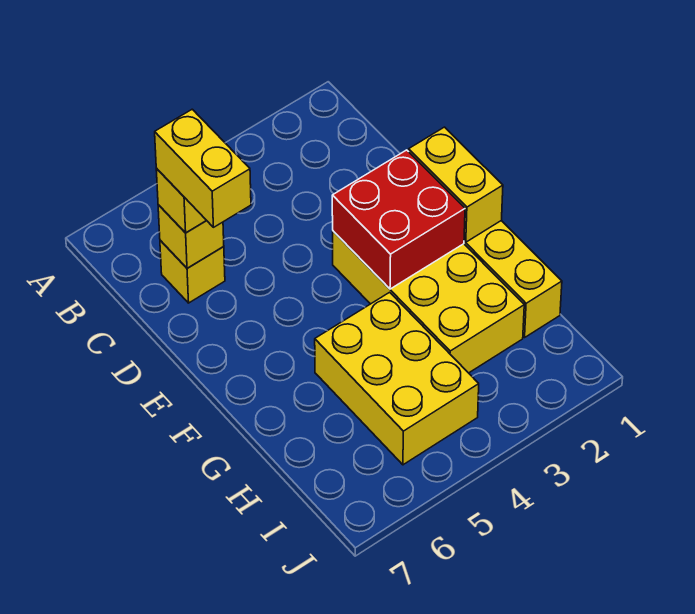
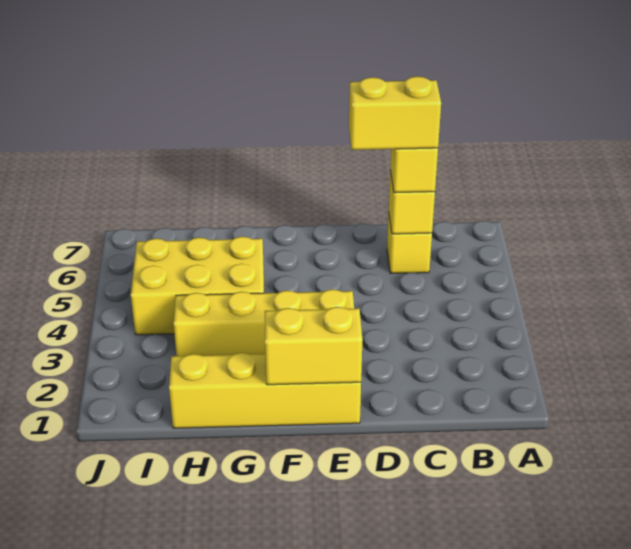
yellow brick E2:H3 level 1 -> yellow brick E3:H3 level 1
red brick E2:F3 level 2 -> none

